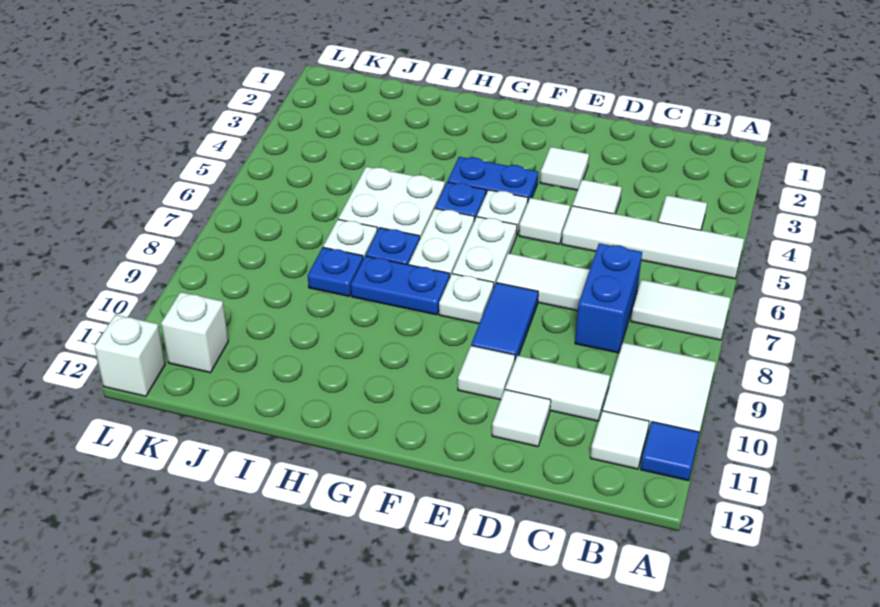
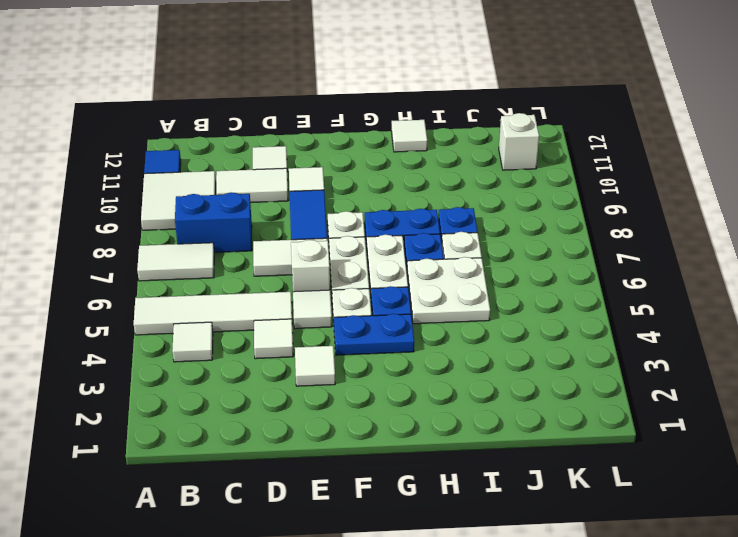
white tile B11 level 1 -> white tile H12 level 1
blue brick C7:C8 level 1 -> blue brick B8:C8 level 1
white brick L12 level 1 -> white brick E6 level 1

